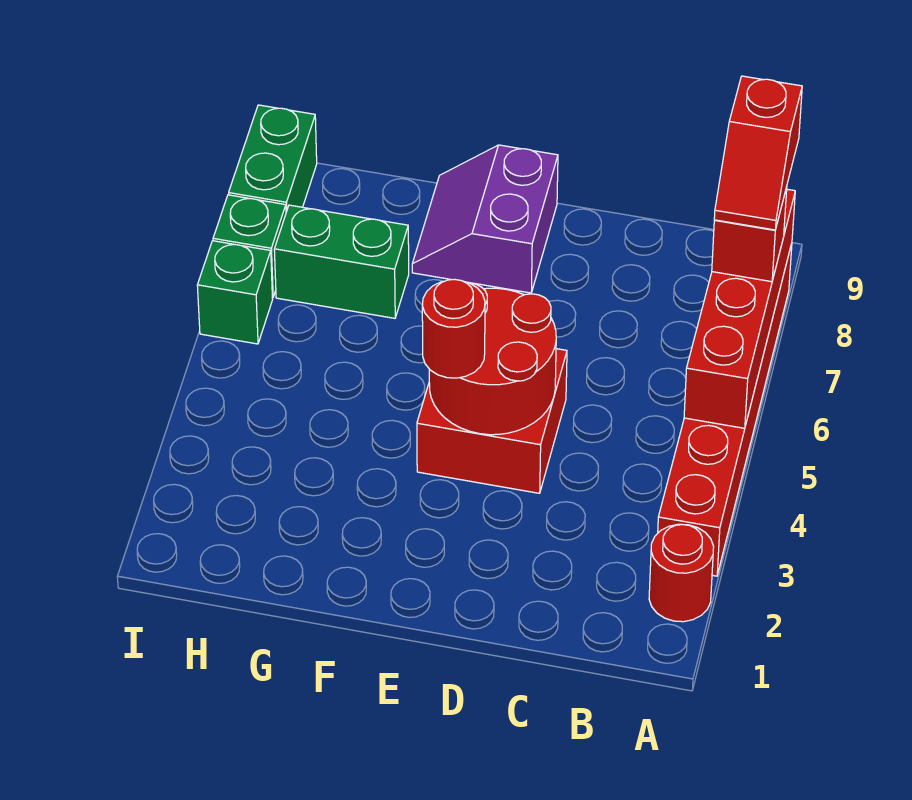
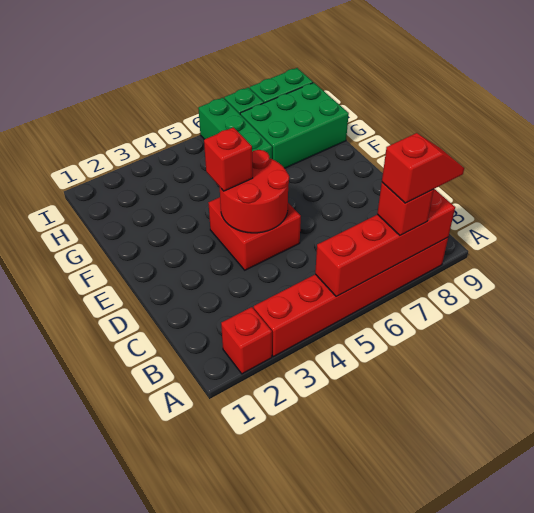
red round brick A2 level 1 -> red brick A2 level 1
red slope A7:A8 level 4 top 8 -> red slope A7:A8 level 4 top 7
red round brick E4 level 3 -> red brick E4 level 3
purple slope E8:F9 level 1 top E -> none
green brick G7:H7 level 1 -> green brick G7:H9 level 1
green brick I6 level 1 -> green brick G6:I6 level 1

